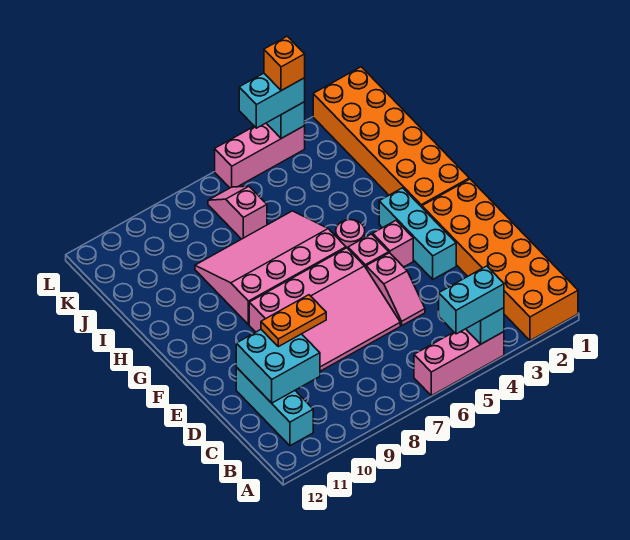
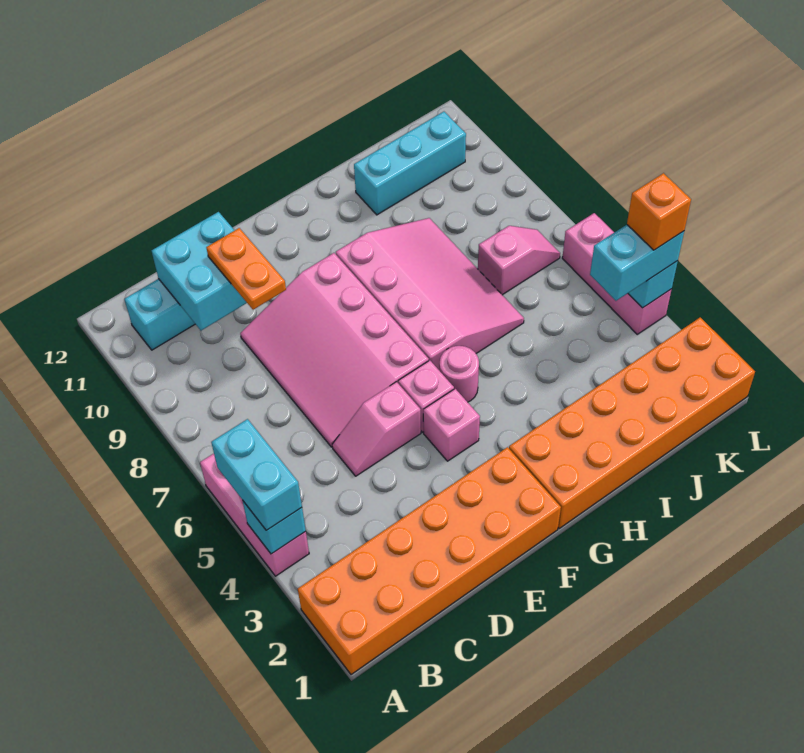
cyan brick E3:G3 level 1 -> cyan brick I11:K11 level 1
cyan brick L4:L5 level 3 -> cyan brick K4:L4 level 3

